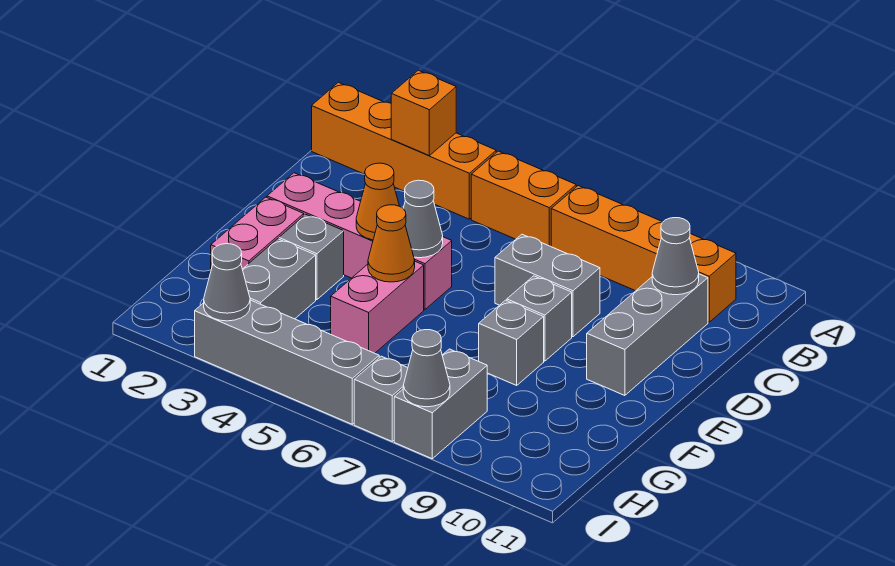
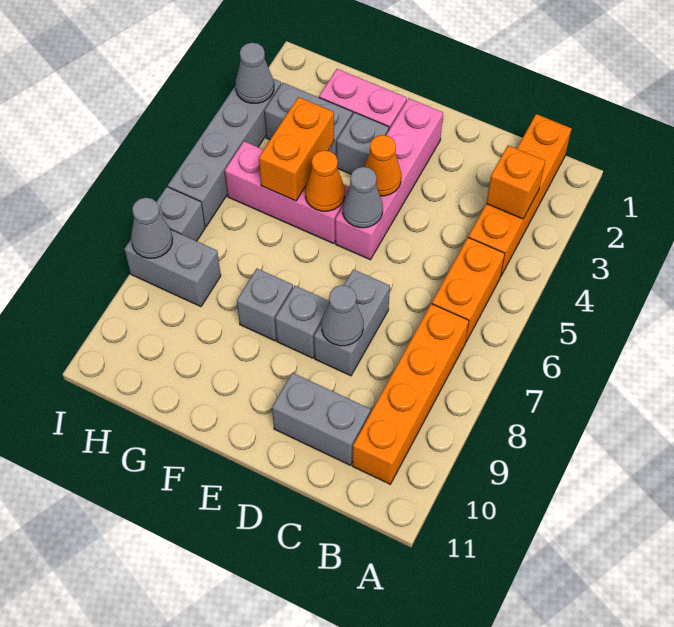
grey brick C10:E10 level 1 -> grey brick C10:D10 level 1
grey cone C10 level 2 -> grey cone D8 level 2
pink brick F5:G5 level 1 -> pink brick F5:H5 level 1
none -> orange brick G4:G5 level 2

